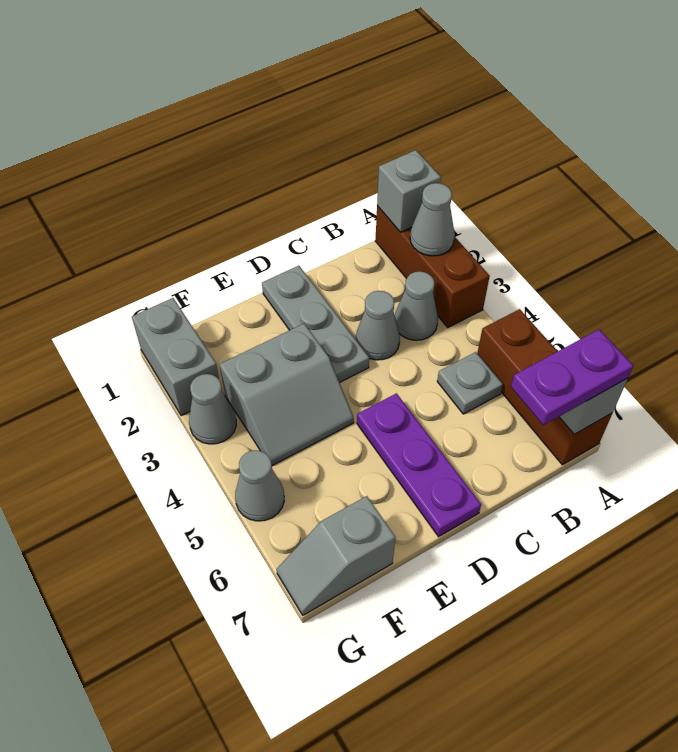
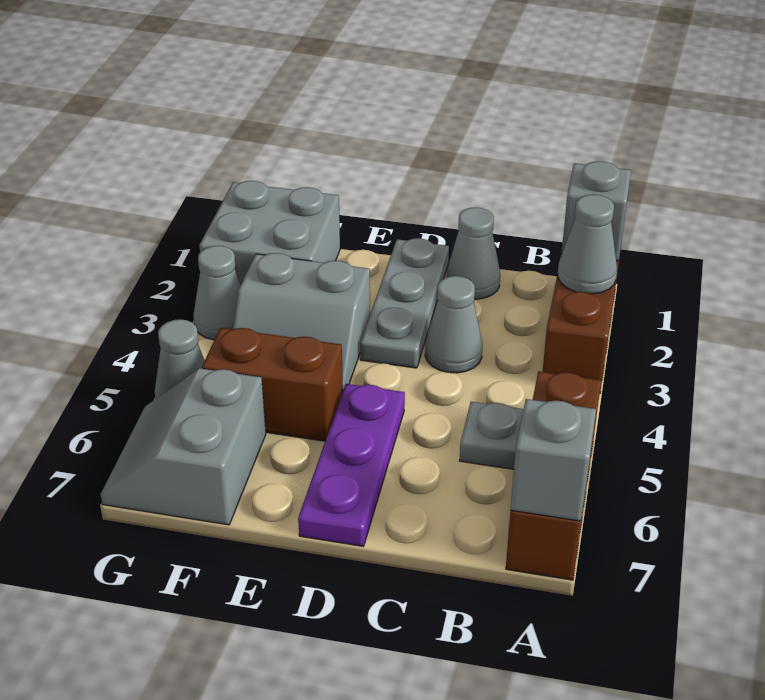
purple plate A7:B7 level 3 -> none
grey cone B3 level 1 -> grey cone C1 level 1
none -> brown brick E5:F5 level 1
grey slope F7:G7 level 1 top F -> grey slope F6:G7 level 1 top F
grey brick G1:G2 level 1 -> grey brick F1:G2 level 1

